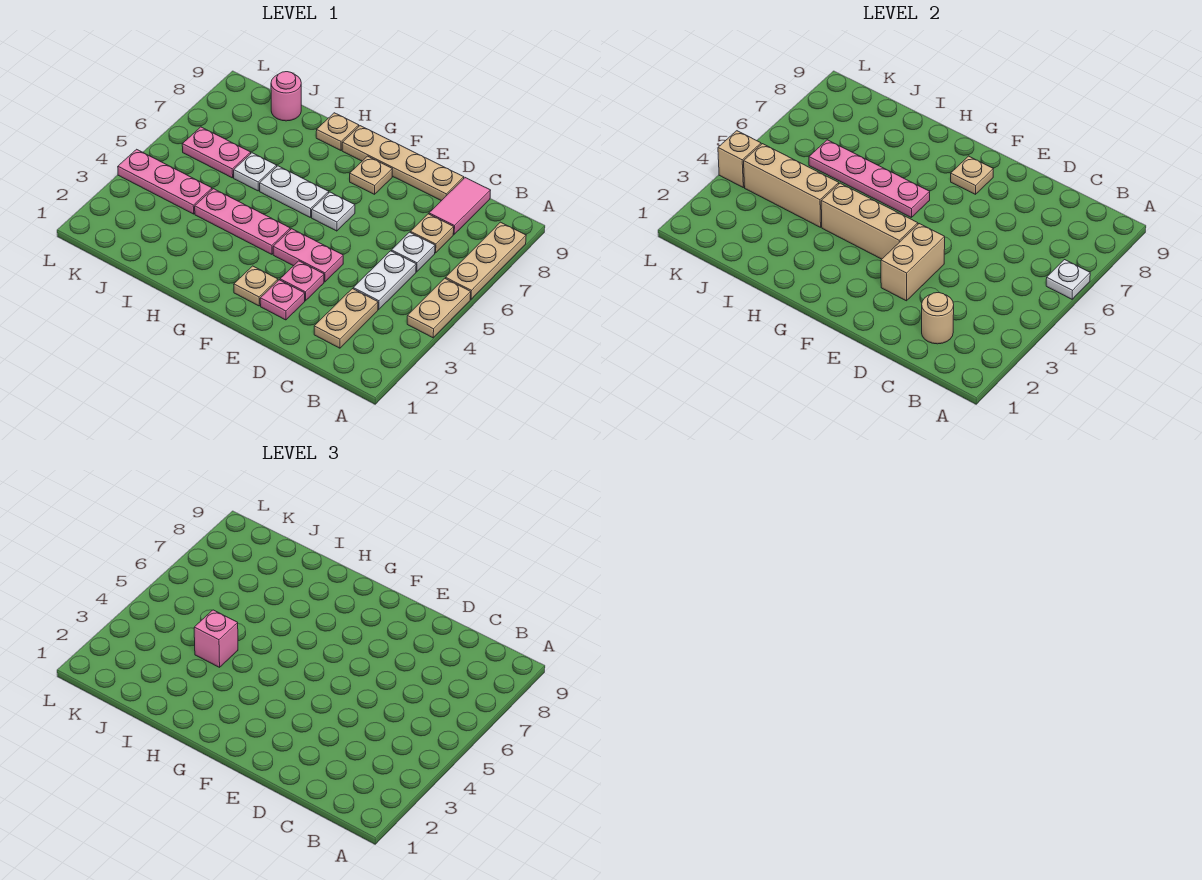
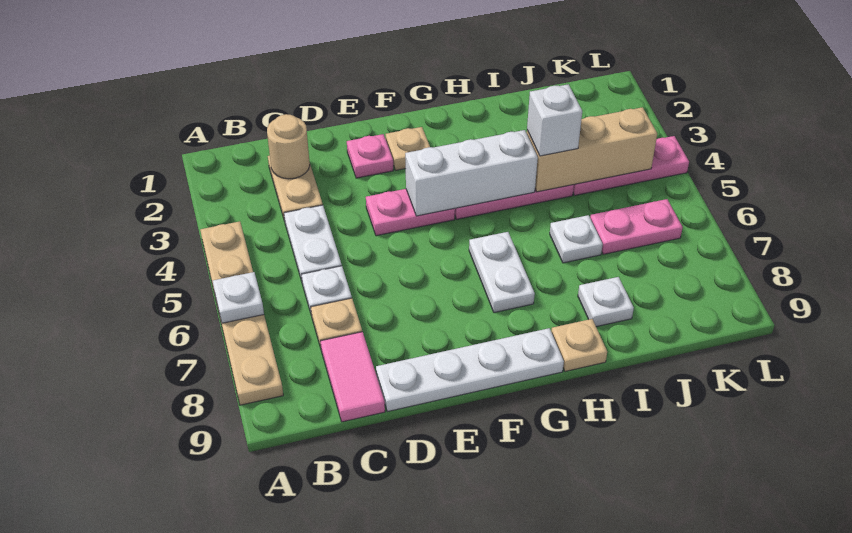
tan plate D9:G9 level 1 -> white plate D9:G9 level 1
pink plate E3 level 1 -> none
tan brick E3:E4 level 2 -> none
tan brick F4:H4 level 2 -> white brick F4:H4 level 2
white plate F6 level 1 -> white plate I8 level 1
tan plate F8 level 1 -> none
tan plate F8 level 2 -> none
white plate G6:H6 level 1 -> white plate G6:G7 level 1
pink plate G6:J6 level 2 -> none
pink brick I4 level 3 -> white brick I4 level 3
pink round brick J9 level 1 -> none
tan brick L4 level 2 -> none

